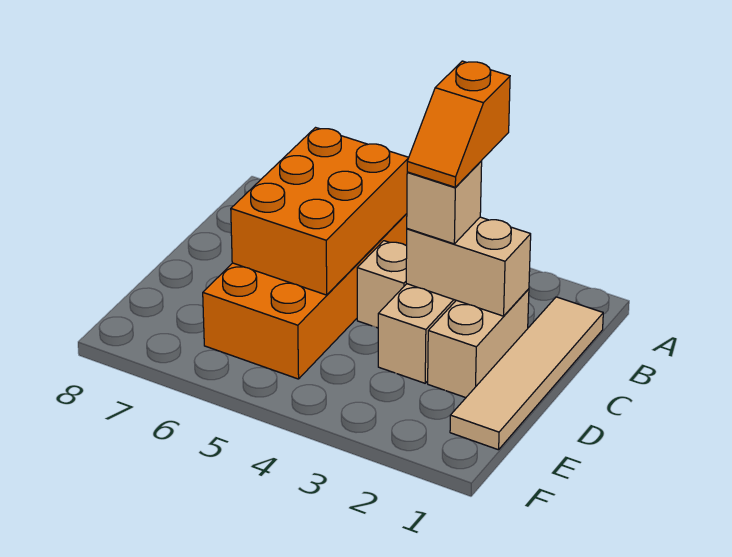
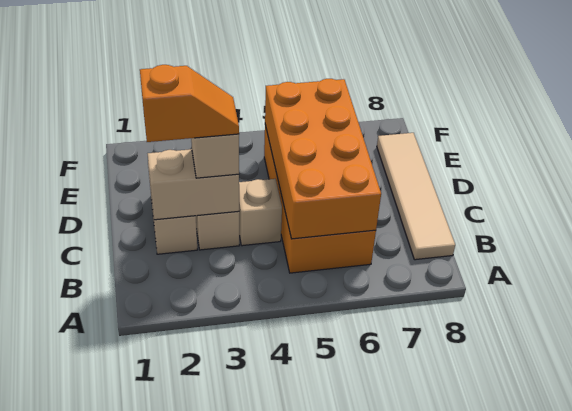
tan tile B1:E1 level 1 -> tan tile B8:E8 level 1
orange slope B3:C3 level 4 top B -> orange slope C2:C3 level 4 top 2
orange brick B5:D6 level 2 -> orange brick B5:E6 level 2

